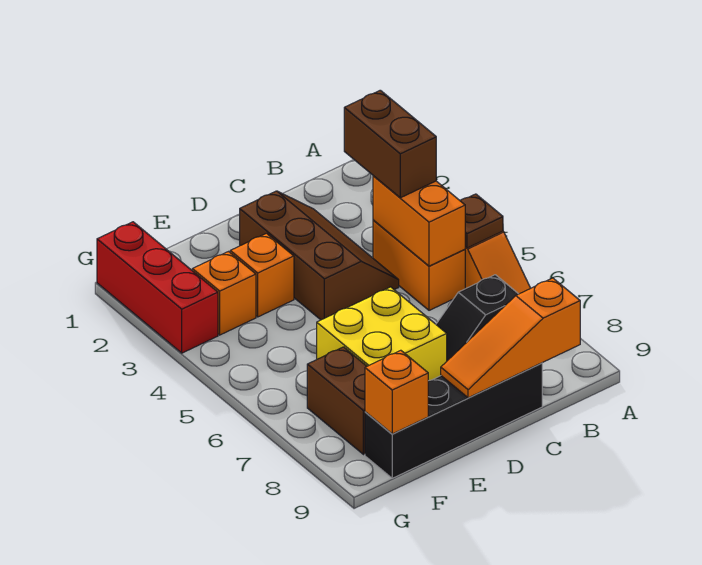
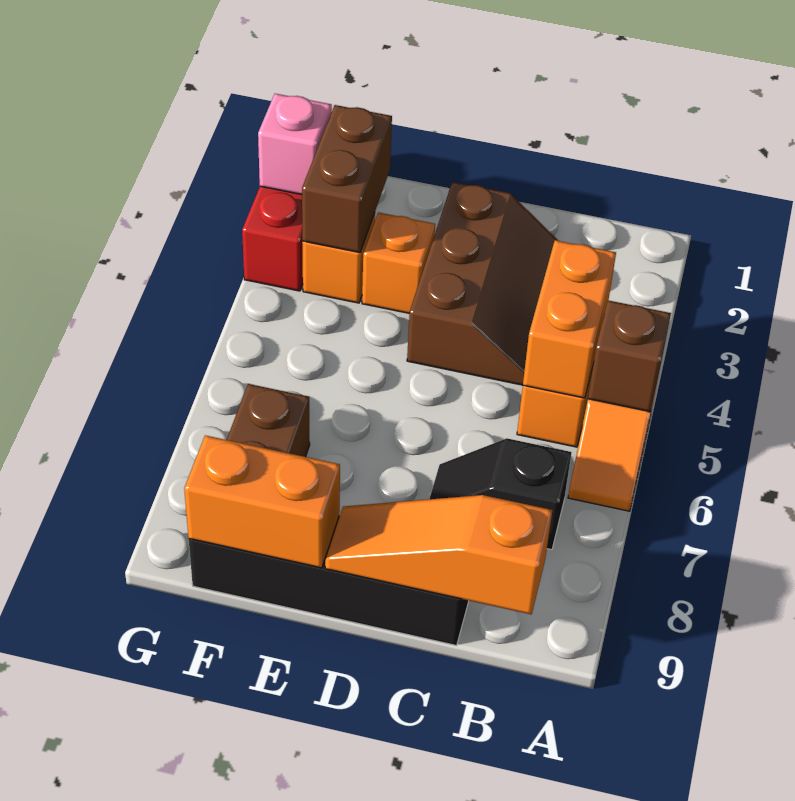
brown plate A5 level 2 -> brown brick A5 level 2
brown brick B3:B4 level 3 -> brown brick F2:F3 level 2
yellow brick D6:E7 level 1 -> none
orange brick F9 level 2 -> orange brick E9:F9 level 2
none -> pink brick G2 level 2

